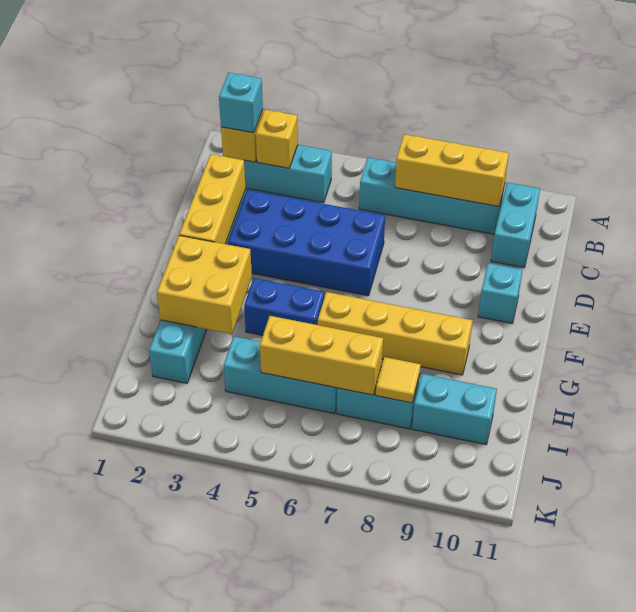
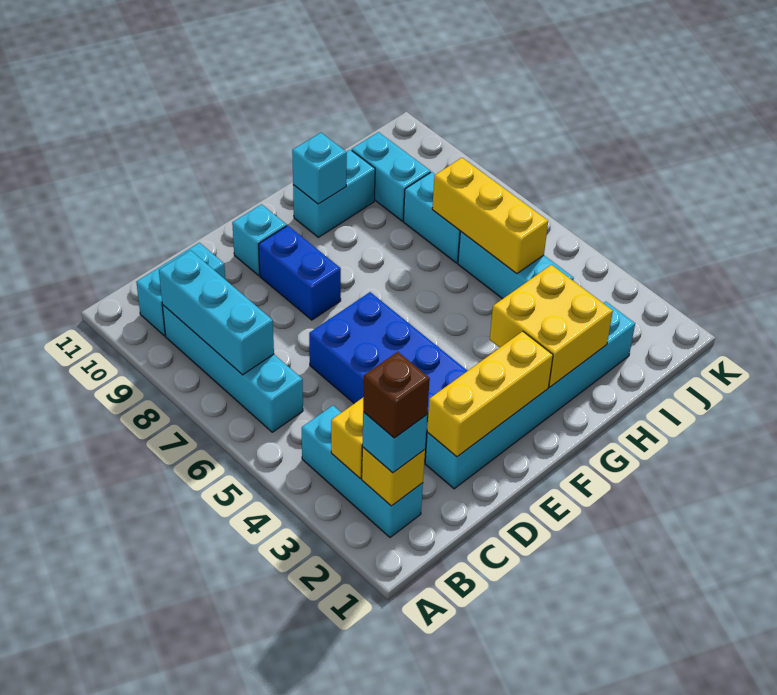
none -> brown brick B2 level 4
yellow brick B7:B9 level 2 -> cyan brick B7:B9 level 2
blue brick G4:G5 level 1 -> blue brick E8:E9 level 1
yellow brick G6:G9 level 1 -> none
none -> cyan brick G10:H10 level 1
none -> cyan brick G10 level 2
yellow tile I8 level 2 -> none

